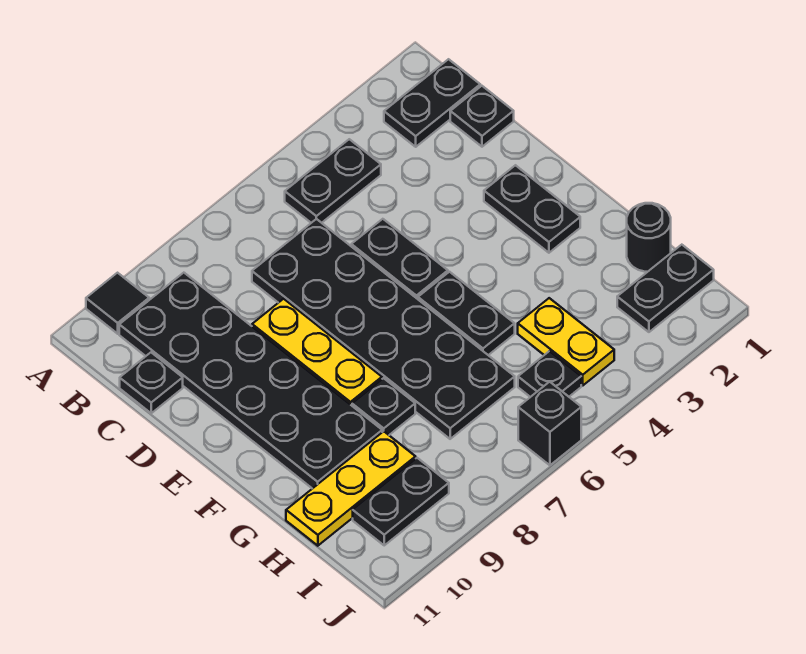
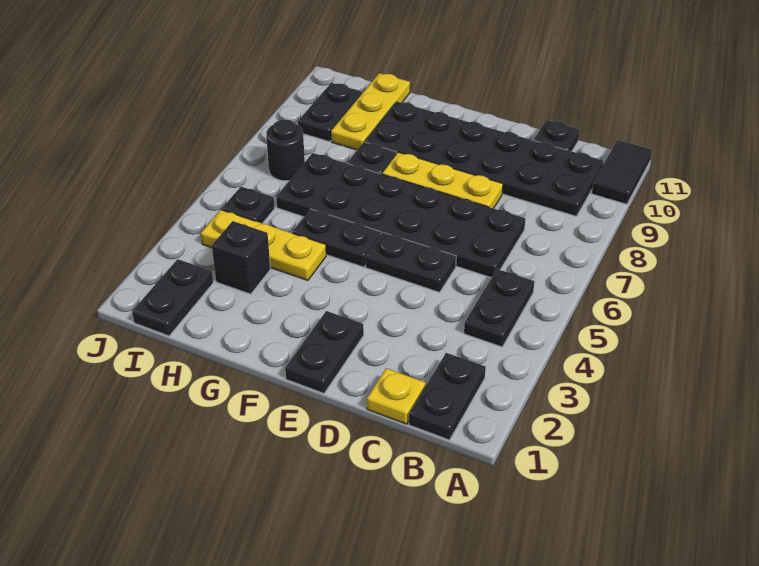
black tile A10 level 1 -> black tile A10:A11 level 1
black plate C1 level 1 -> yellow plate C1 level 1
black plate E2:F2 level 1 -> black plate E1:E2 level 1
black round brick H1 level 1 -> black round brick I7 level 1
yellow plate H4:I4 level 1 -> yellow plate G4:I4 level 1
black brick J6 level 1 -> black brick H3 level 1

